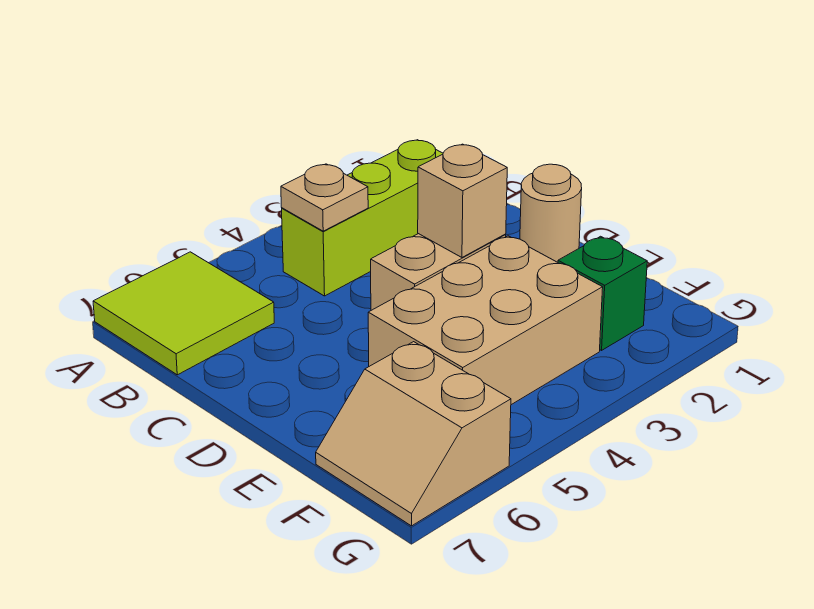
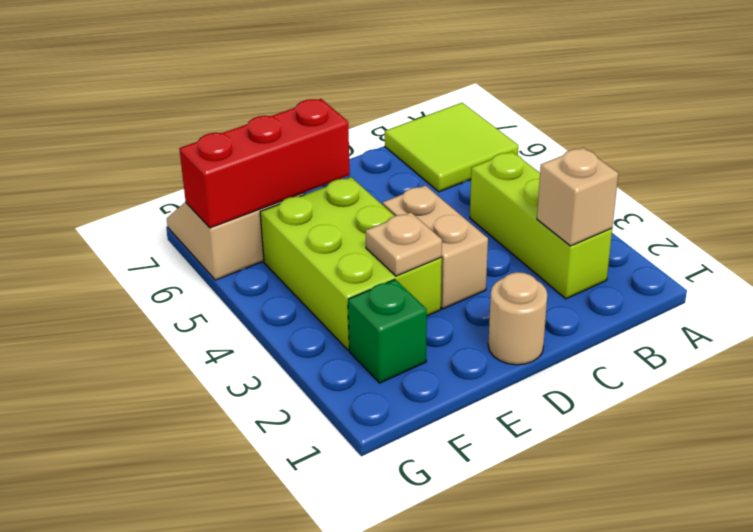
tan plate B4 level 2 -> tan plate E3 level 2
tan brick D3 level 2 -> tan brick B2 level 2
tan brick E3:F5 level 1 -> lime brick E3:F5 level 1
none -> red brick E6:G6 level 2

